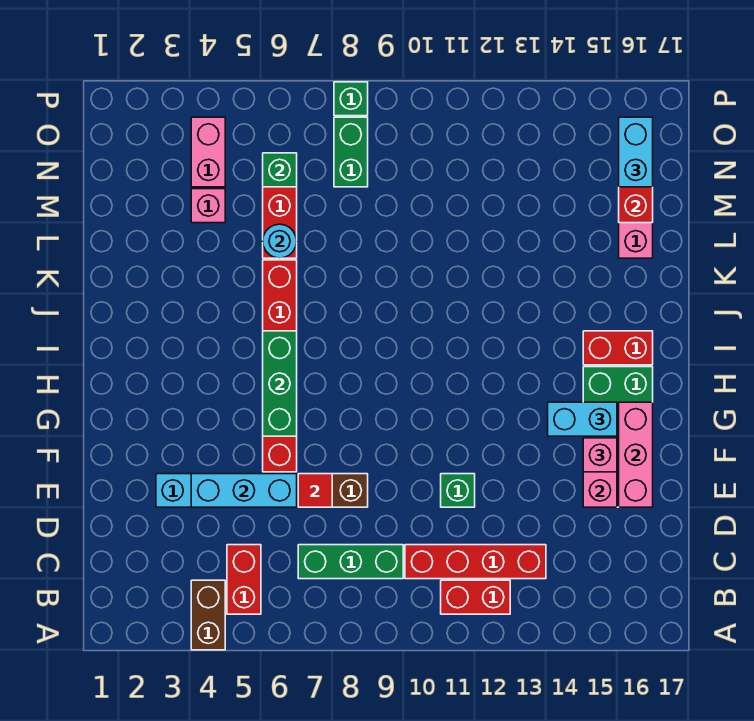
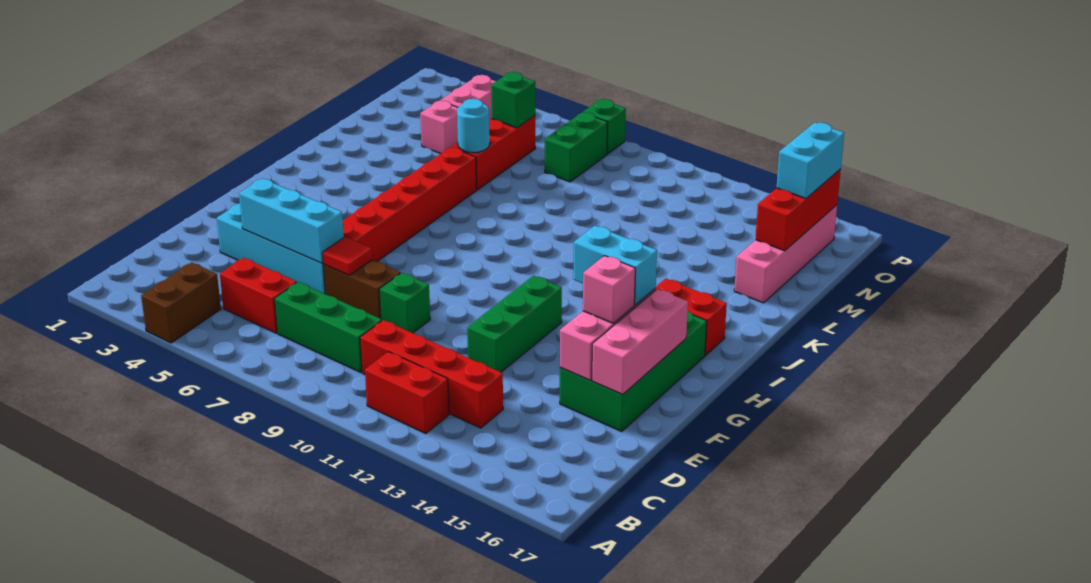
red brick B5:C5 level 1 -> red brick C5:C6 level 1
green brick E11 level 1 -> green brick E9 level 1
green brick G6:I6 level 2 -> green brick E12:G12 level 1

